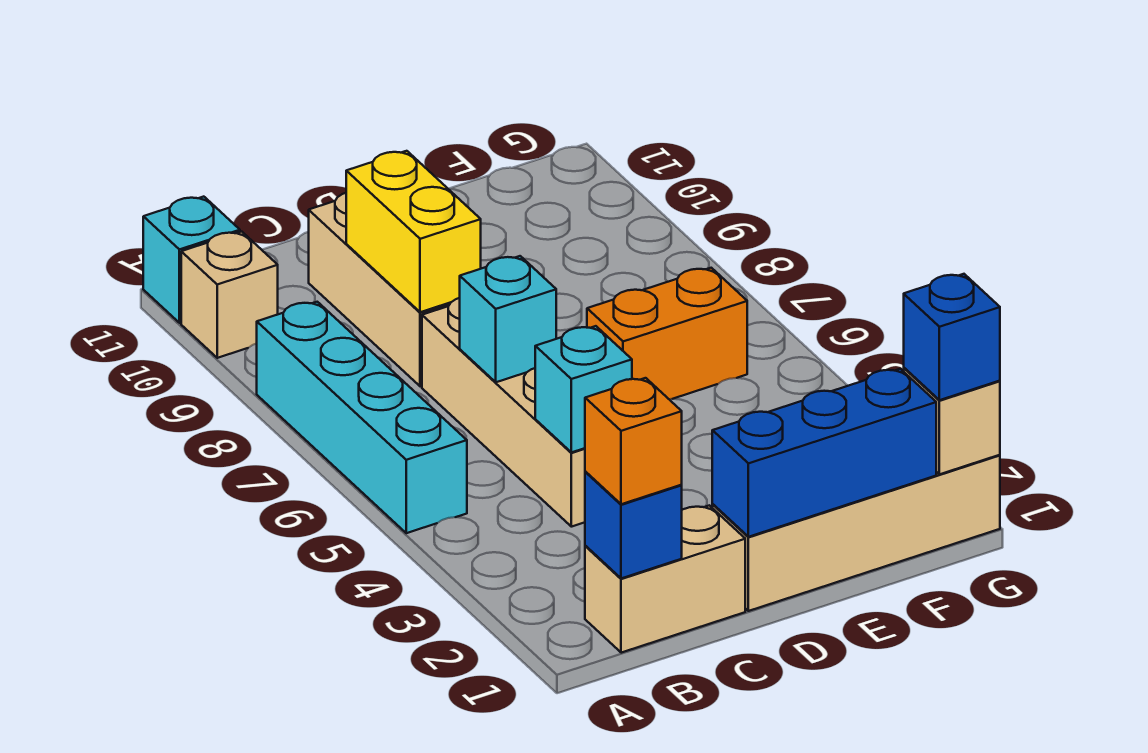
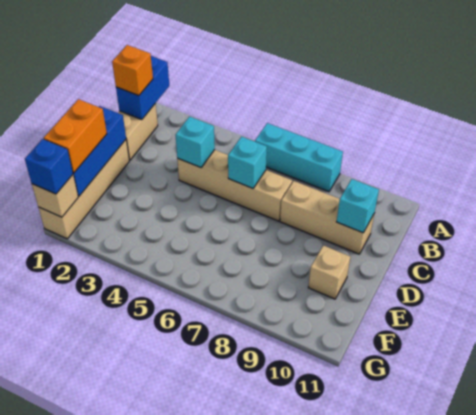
cyan brick A5:A8 level 1 -> cyan brick A6:A8 level 1
tan brick A10 level 1 -> tan brick E10 level 1
cyan brick A11 level 1 -> cyan brick C10 level 2
blue brick B1 level 2 -> blue brick A1:B1 level 2
yellow brick C8:C9 level 2 -> none
orange brick E6:F6 level 1 -> orange brick E1:F1 level 3

